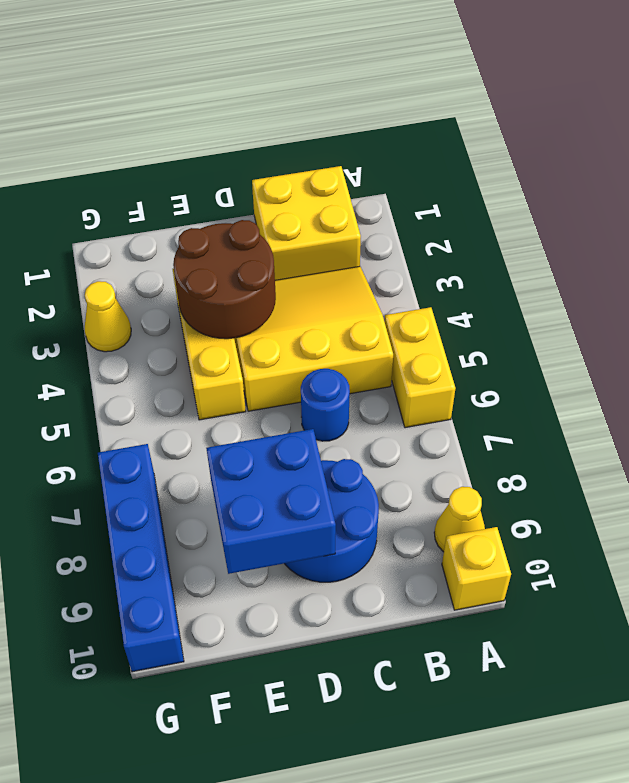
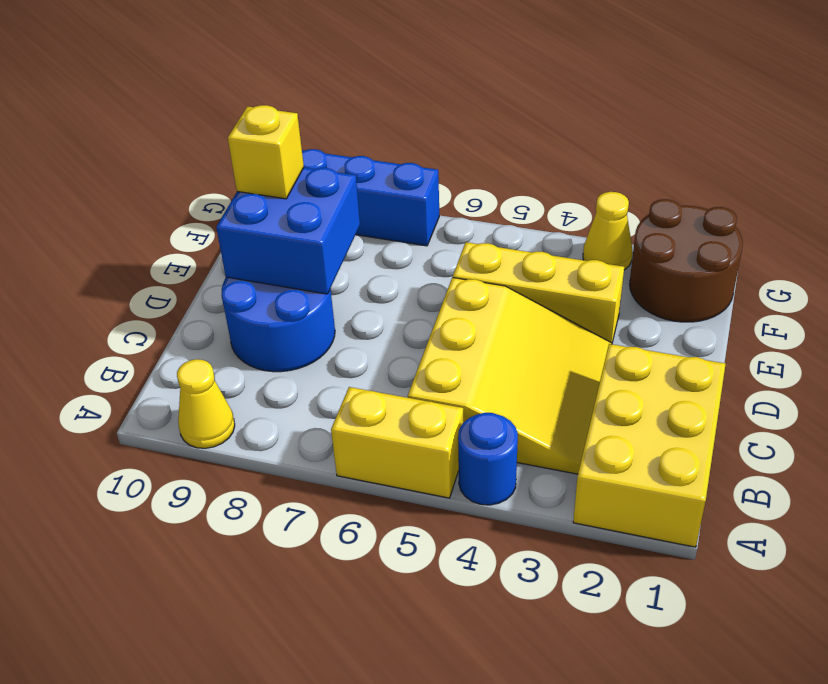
yellow brick A10 level 1 -> yellow brick E9 level 3
yellow brick B1:C2 level 1 -> yellow brick A1:C2 level 1
blue round brick C6 level 1 -> blue round brick A4 level 1
brown round brick D3:E4 level 2 -> brown round brick F1:G2 level 1

